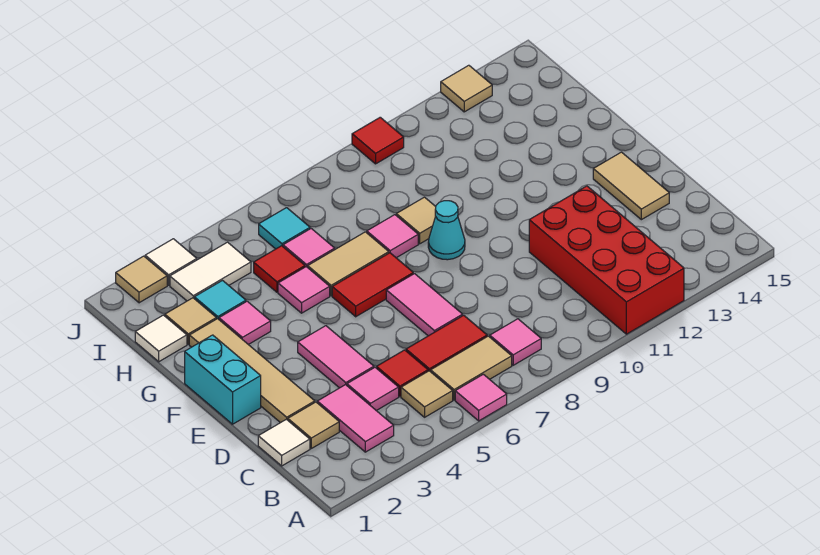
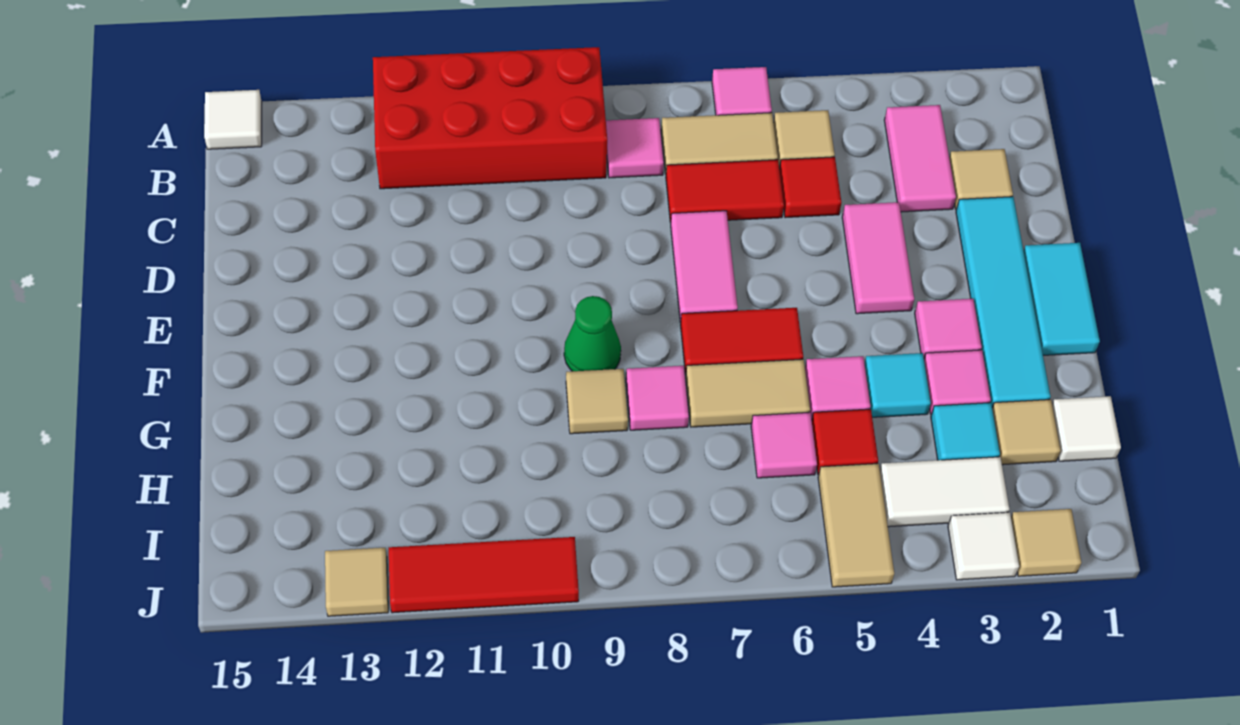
red brick A11:D12 level 1 -> red brick A9:B12 level 1
white tile C1 level 1 -> white tile A15 level 1
pink tile C4 level 1 -> pink tile F3 level 1
tan tile D2:G2 level 1 -> cyan tile D2:G2 level 1
tan tile D14:E14 level 1 -> tan tile I5:J5 level 1
cyan brick E1:F1 level 1 -> cyan tile E1:F1 level 1
cyan cone F9 level 1 -> green cone F9 level 1
cyan tile I6 level 1 -> cyan tile G4 level 1
red tile J10 level 1 -> red tile J10:J12 level 1

